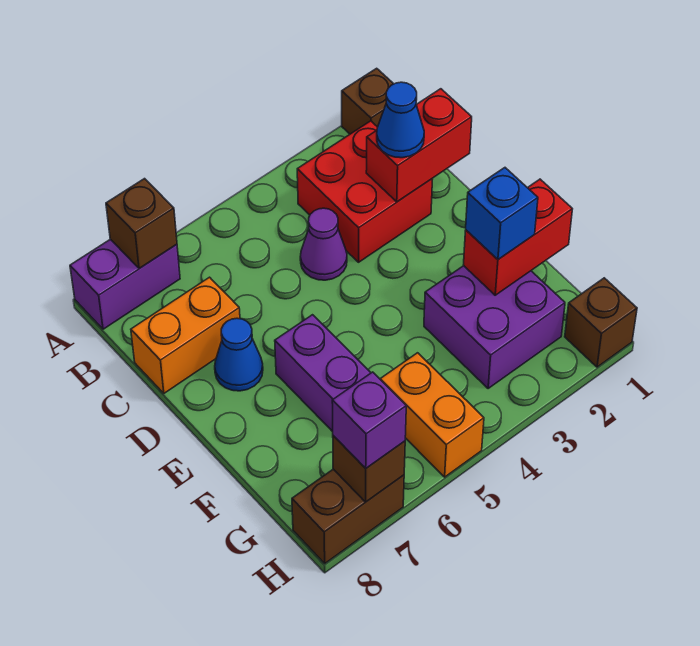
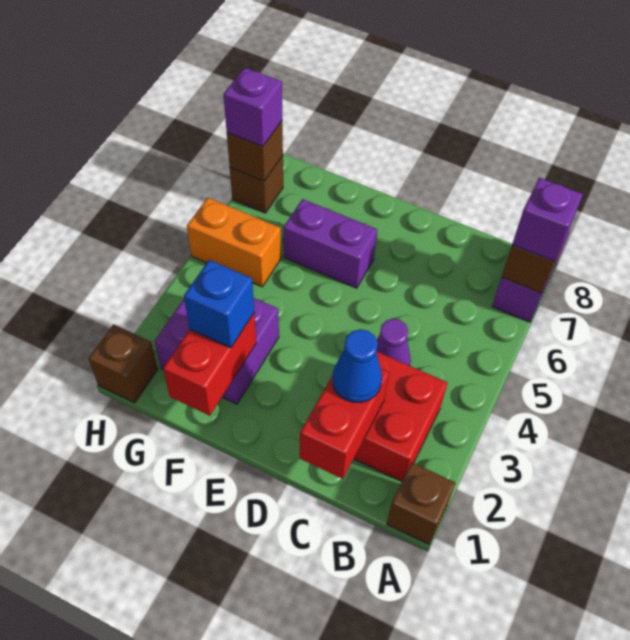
none -> purple brick A7 level 3
orange brick C7:C8 level 1 -> none
blue cone D7 level 1 -> none
brown brick H7:H8 level 1 -> brown brick H7 level 1

